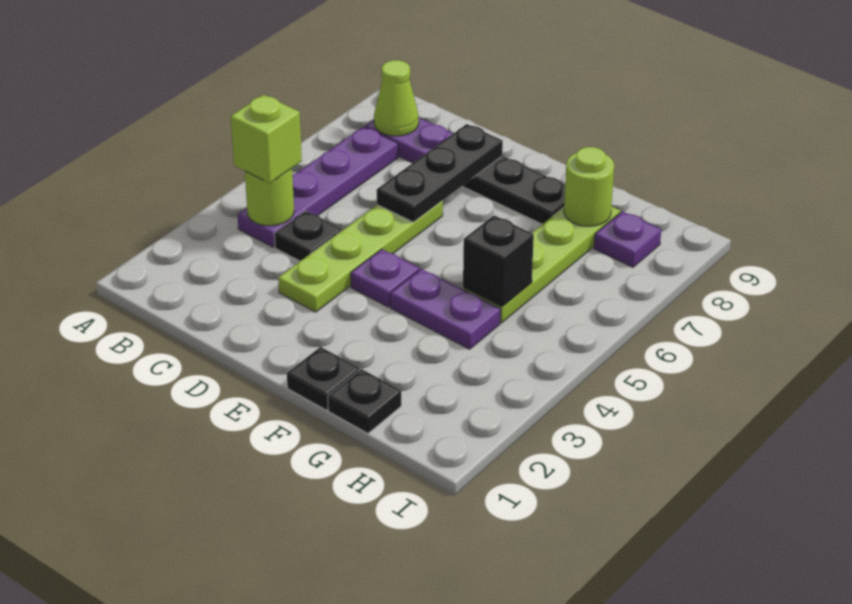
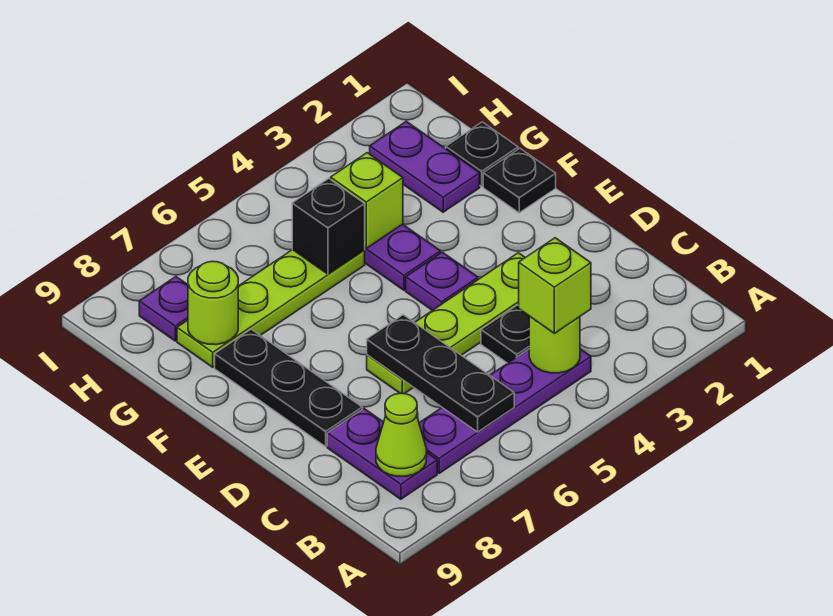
black plate D6:D8 level 2 -> black plate B6:D6 level 2
none -> purple plate G2:H2 level 1
none -> lime brick G4 level 2

